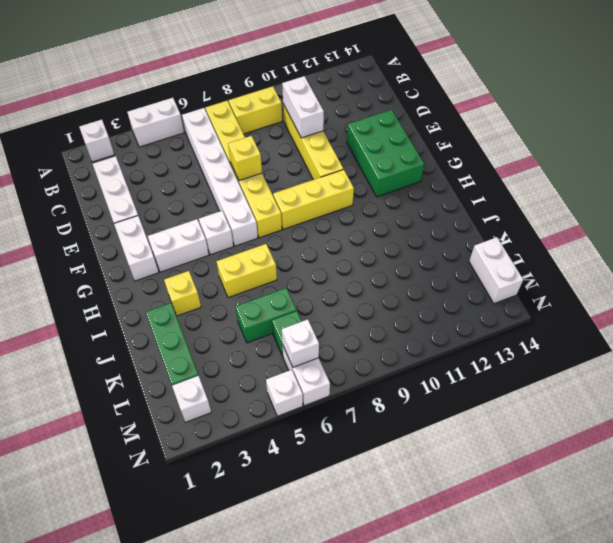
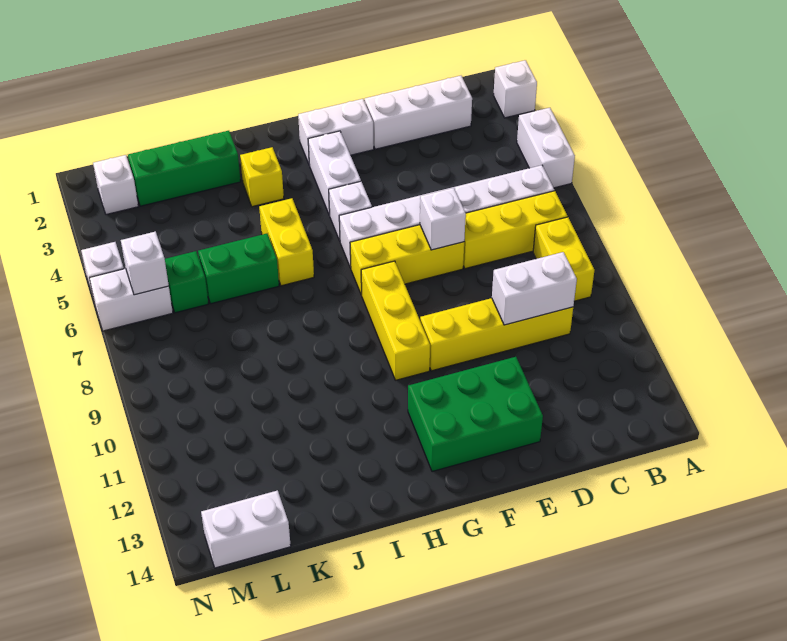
yellow brick E7 level 2 -> white brick E7 level 2
green brick K5:K6 level 1 -> green brick J6:K6 level 1

